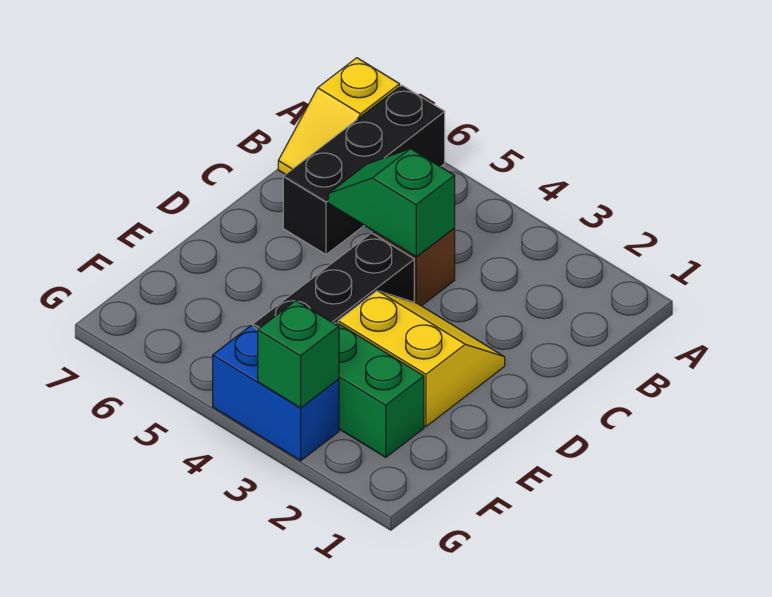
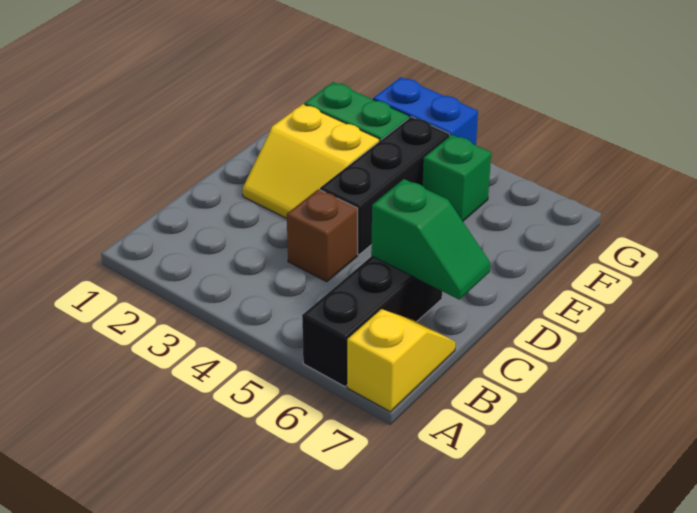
green slope C4:C5 level 2 top 4 -> green slope C6:C7 level 2 top 6
green brick G3 level 2 -> green brick F5 level 1

